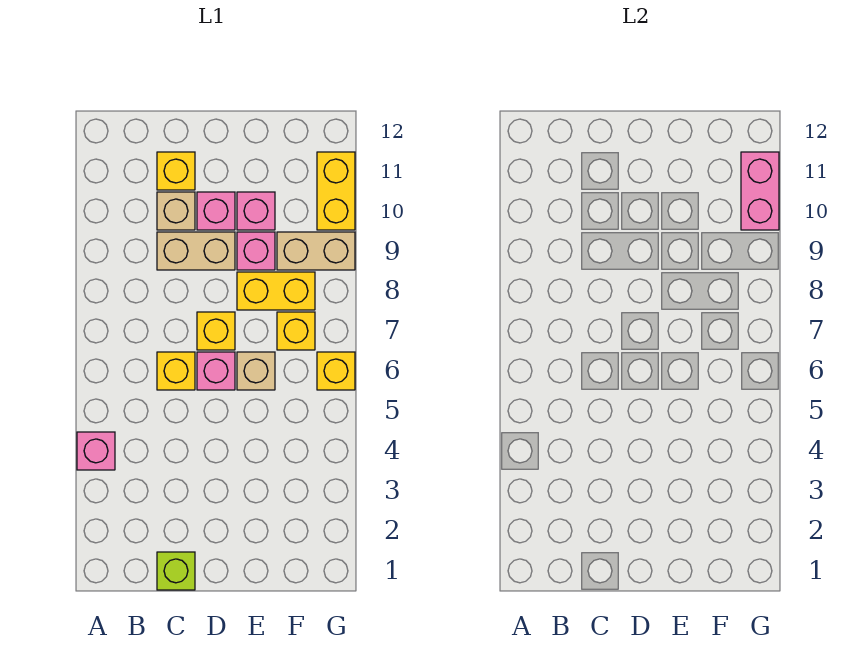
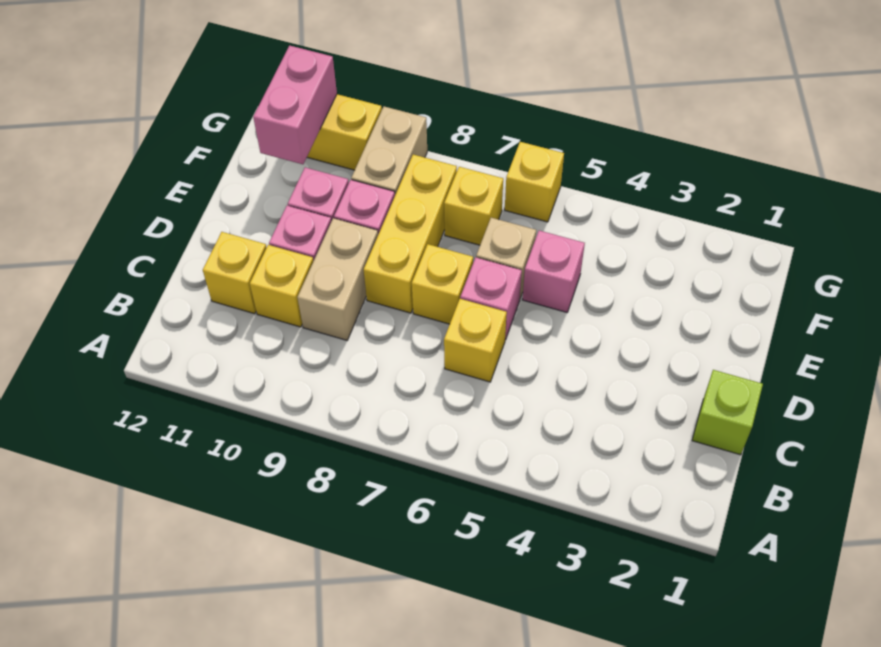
pink brick A4 level 1 -> pink brick E5 level 1
tan brick C10 level 1 -> yellow brick C10 level 1
yellow brick E8:F8 level 1 -> yellow brick D8:F8 level 1
pink brick G10:G11 level 2 -> pink brick F11:G11 level 2

